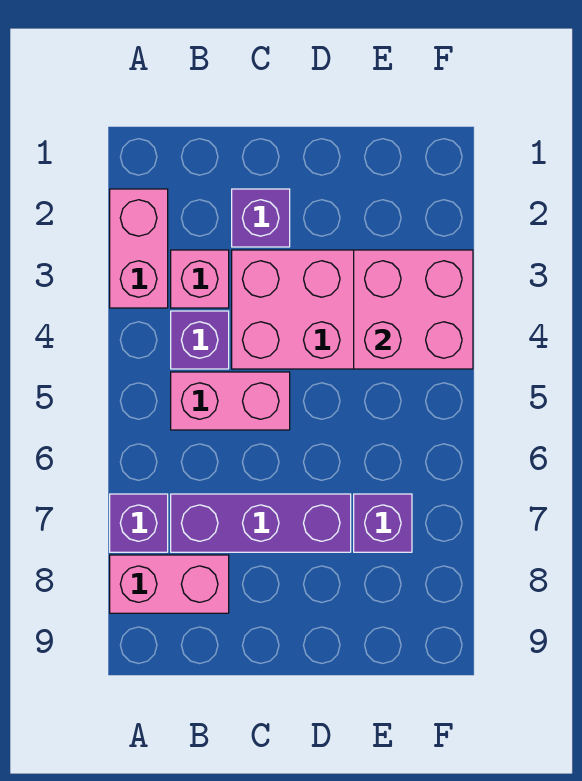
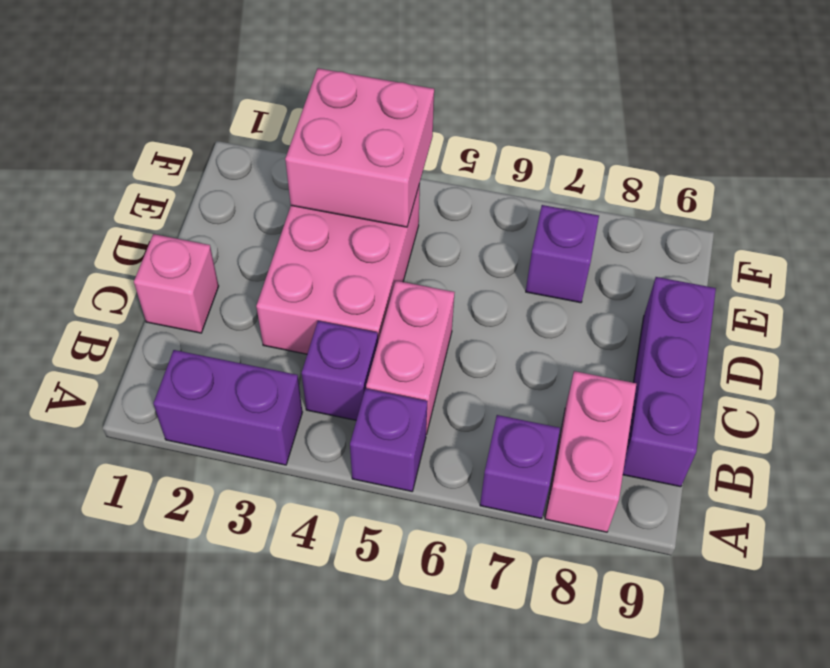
pink brick A2:A3 level 1 -> purple brick A2:A3 level 1
pink brick B3 level 1 -> pink brick C1 level 1
purple brick B7:D7 level 1 -> purple brick B9:D9 level 1
purple brick C2 level 1 -> purple brick A5 level 1

